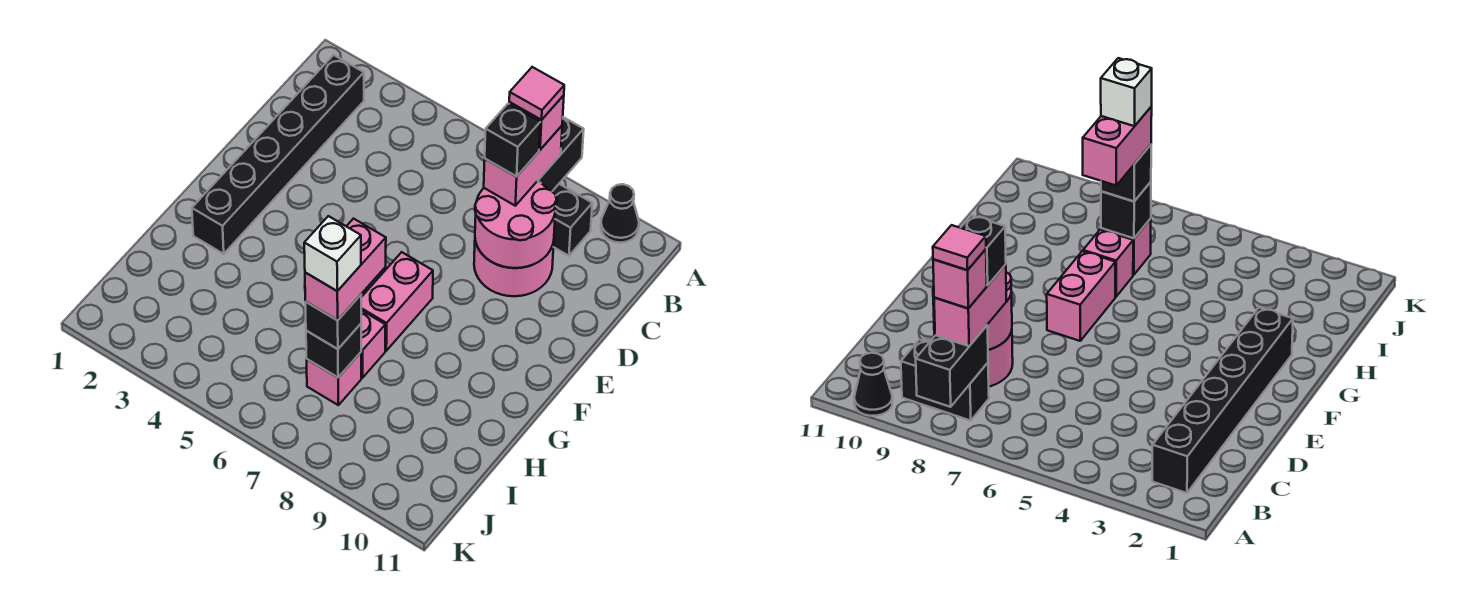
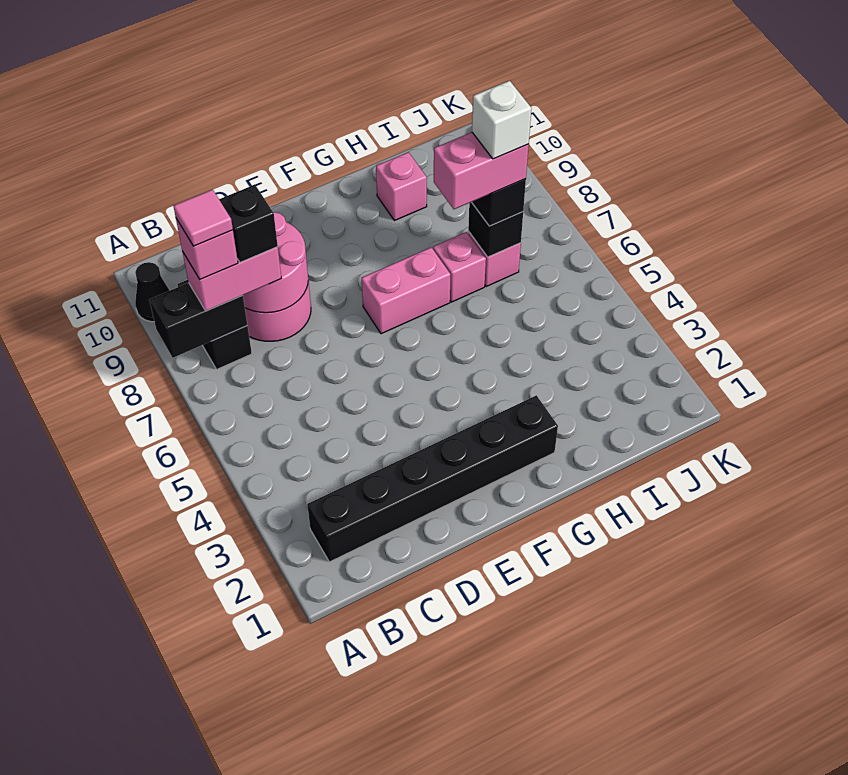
none -> pink brick H10 level 1

